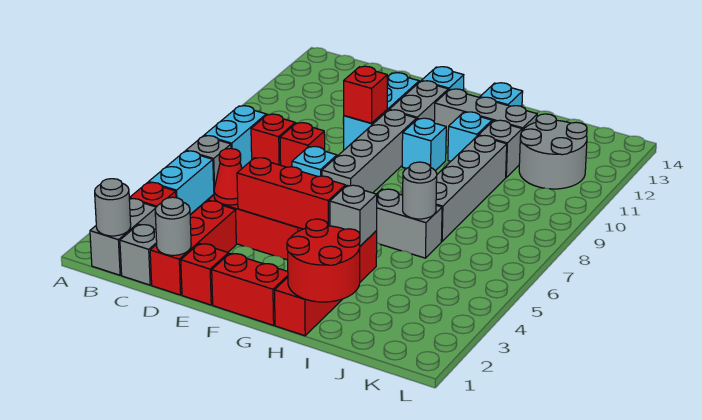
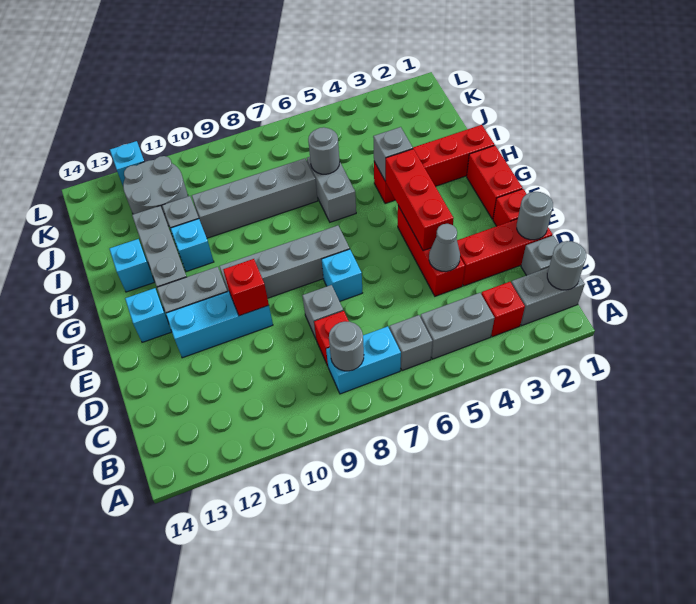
cyan brick B4:B5 level 1 -> grey brick B4:B5 level 1
none -> grey round brick B8 level 2
red cone D4 level 2 -> grey cone D4 level 2
red brick D8 level 1 -> grey brick D8 level 1
cyan brick G10 level 1 -> cyan brick L12 level 1
red round brick H1:I2 level 2 -> none

